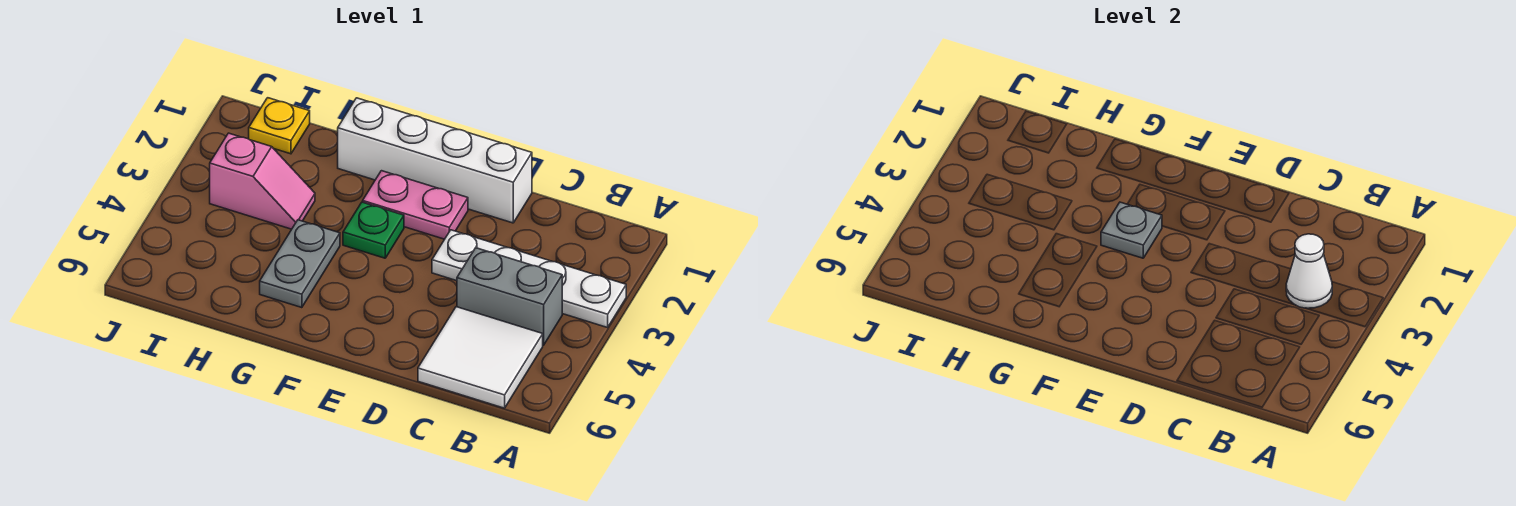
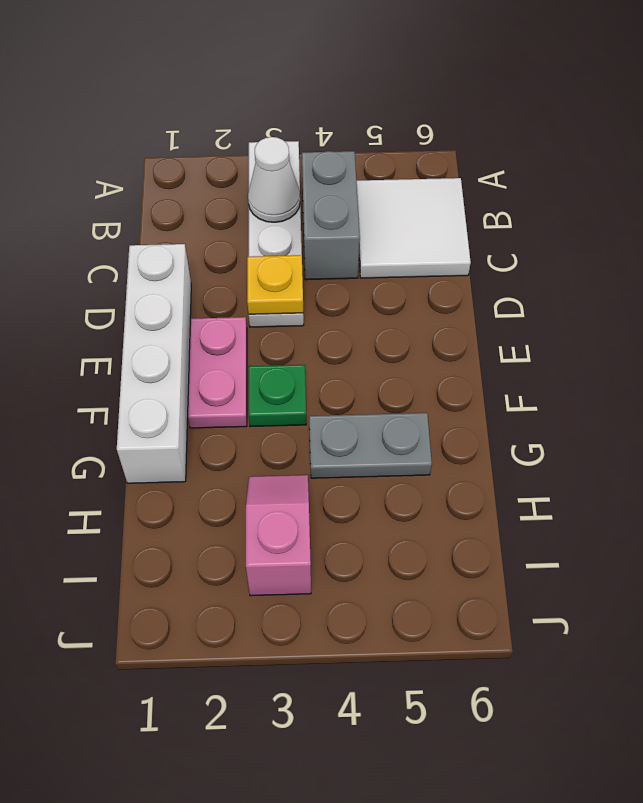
grey plate F3 level 2 -> none
yellow plate I1 level 1 -> yellow plate D3 level 2

